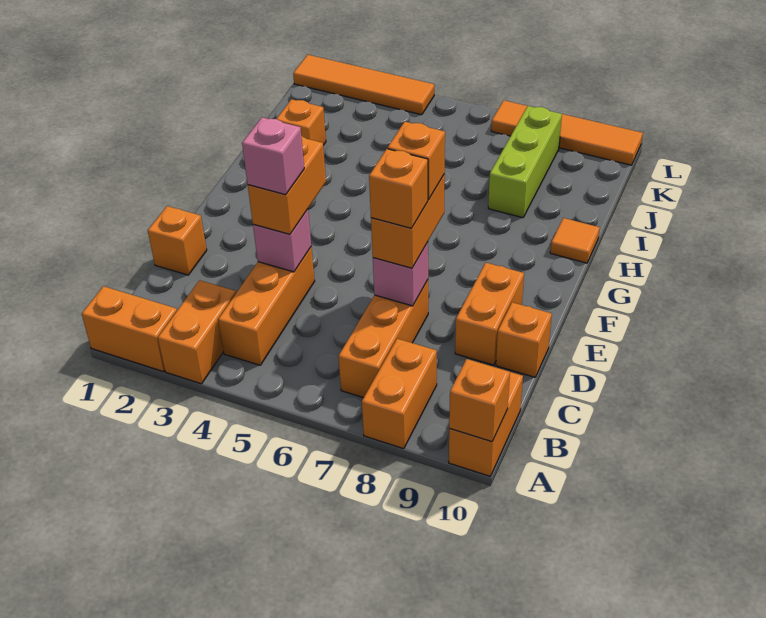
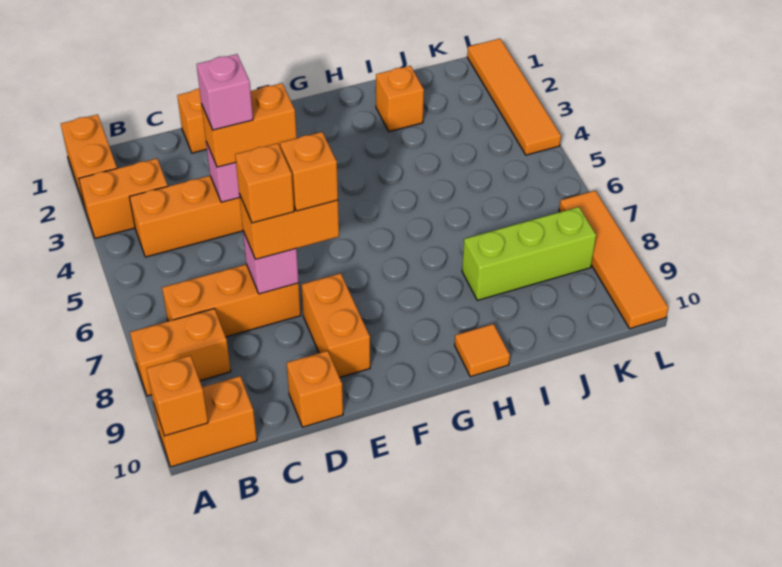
orange brick D9:E9 level 1 -> orange brick E8:E9 level 1

